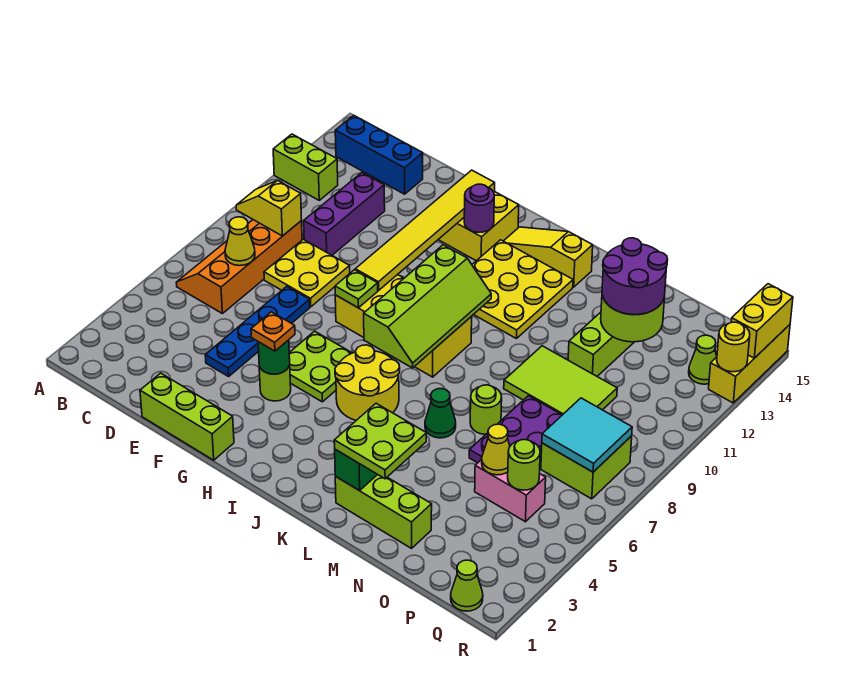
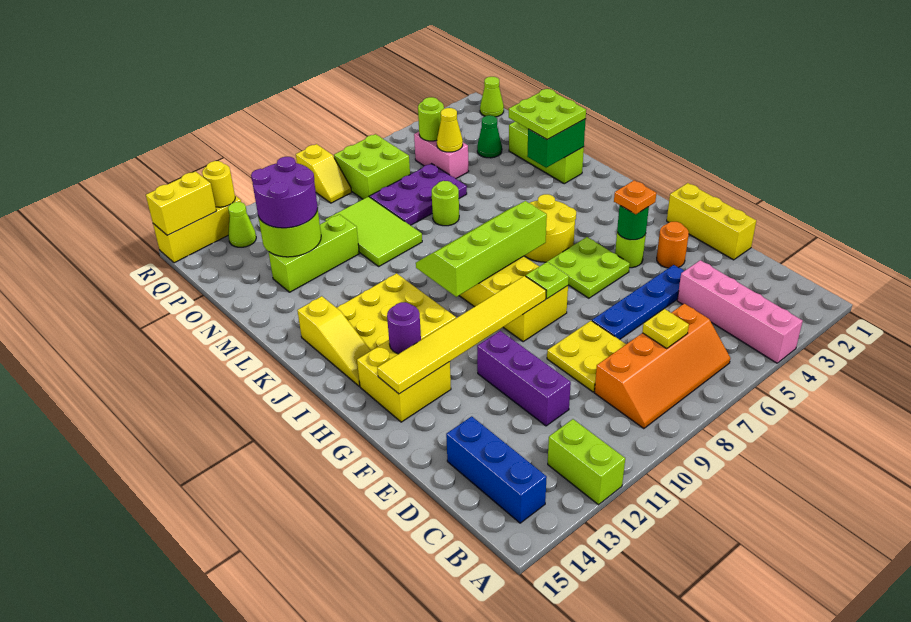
none -> pink brick A4:D4 level 1
yellow slope B9:C9 level 2 top C -> yellow slope Q9:R9 level 1 top R
yellow cone C7 level 2 -> yellow plate C7 level 2
purple brick D10:D12 level 1 -> purple brick D11:F11 level 1
lime brick E1:G1 level 1 -> yellow brick E1:G1 level 1
none -> orange round brick F3 level 1
green cone L6 level 1 -> green cone O3 level 1
cyan tile P7:Q8 level 2 -> none

